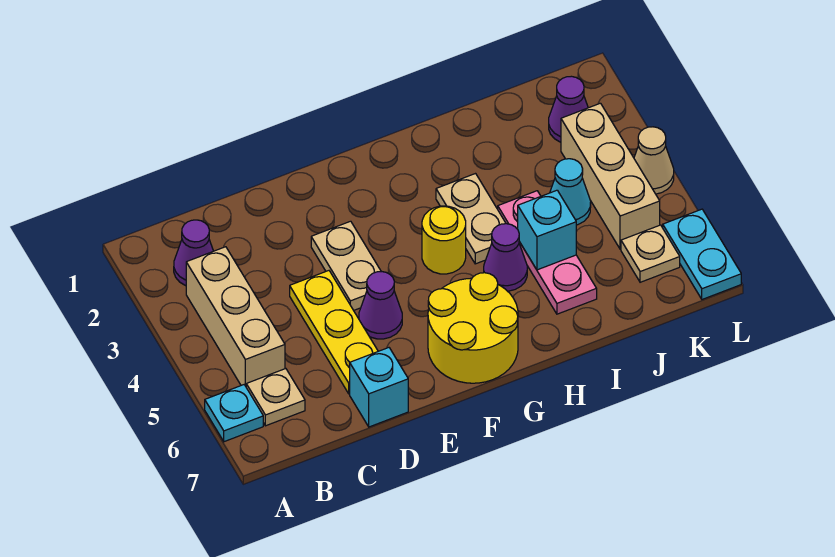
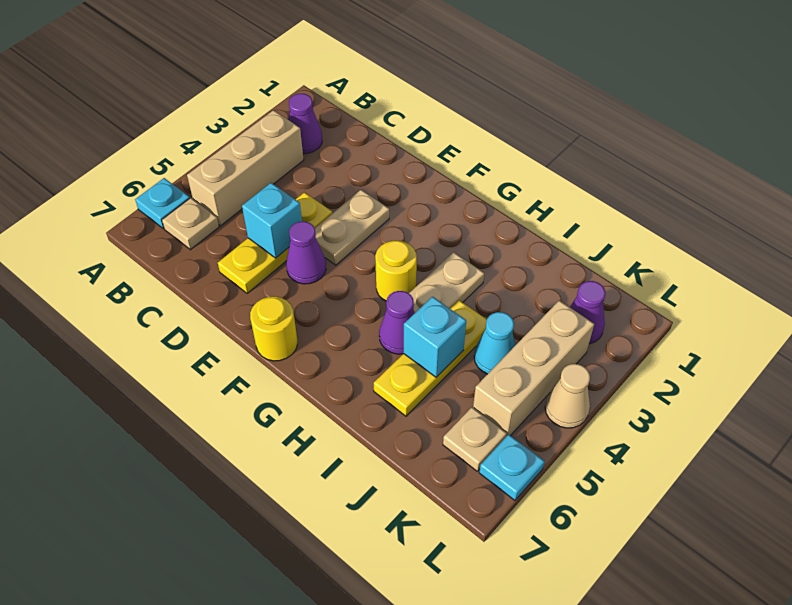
cyan brick D7 level 1 -> cyan brick D5 level 2
yellow round brick F6:G7 level 1 -> yellow round brick F7 level 1
pink plate I4:I6 level 1 -> yellow plate I4:I6 level 1
cyan plate L6:L7 level 1 -> cyan plate L6 level 1

